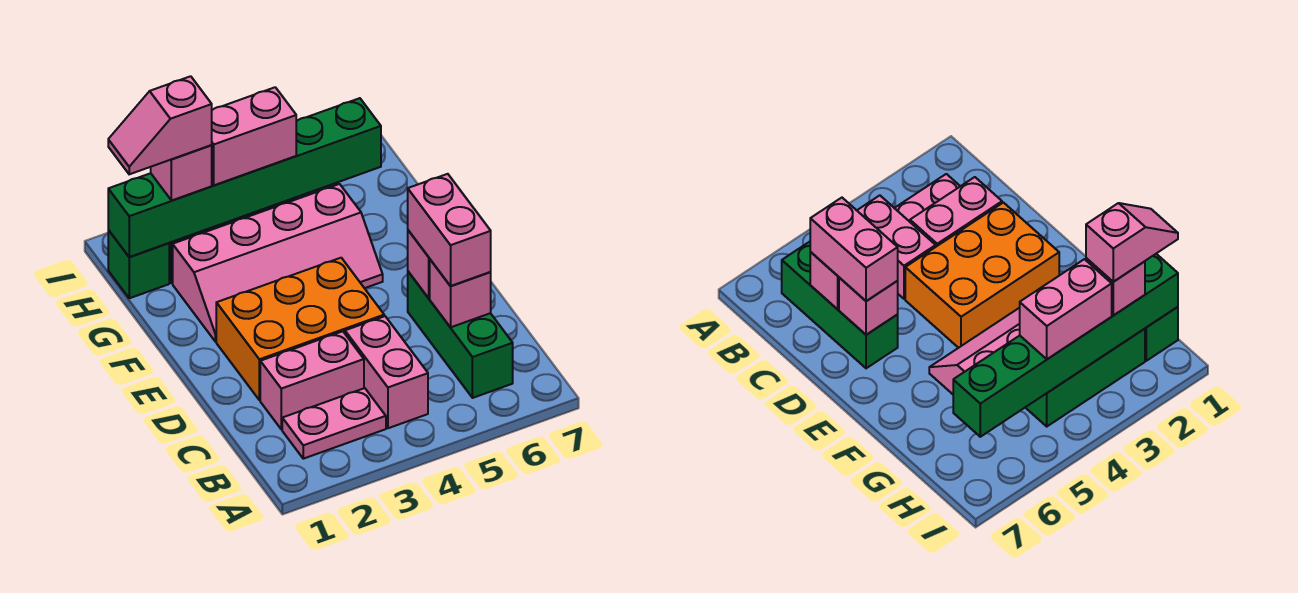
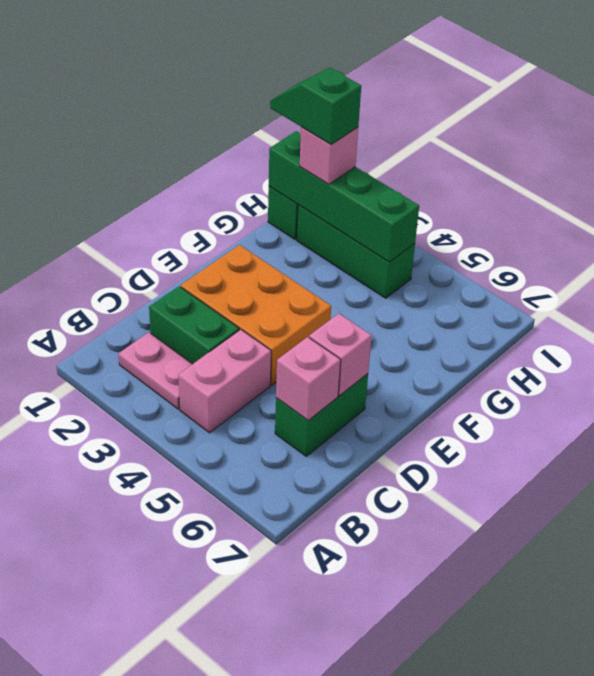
green brick B6:D6 level 1 -> green brick C6:D6 level 1
pink brick C2:C3 level 1 -> green brick C2:C3 level 1
pink brick C6:D6 level 3 -> none
pink slope F2:G5 level 1 top G -> none
green brick H1:H6 level 2 -> green brick H1:H4 level 2
pink slope H1:H2 level 4 top 2 -> green slope H1:H2 level 4 top 2
pink brick H3:H4 level 3 -> none

